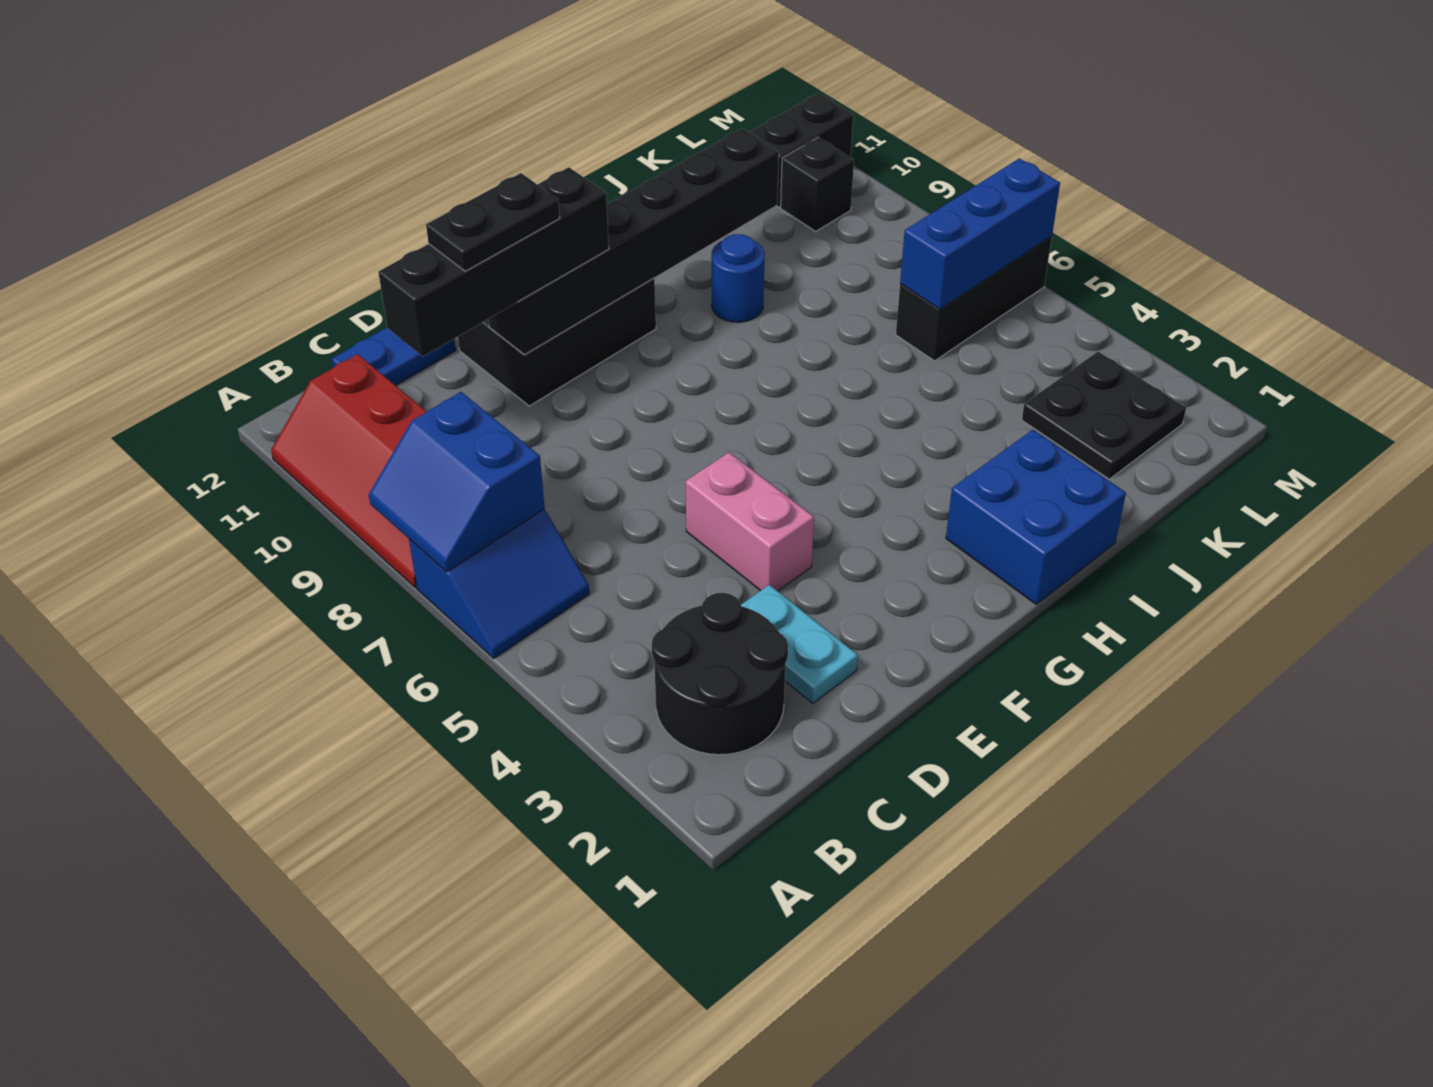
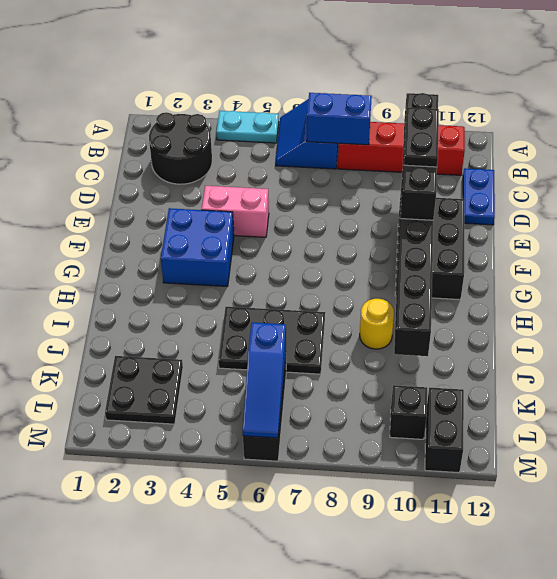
cyan plate D2:D3 level 1 -> cyan plate A4:A5 level 1
blue brick H1:I2 level 1 -> blue brick F3:G4 level 1
none -> black plate I5:J7 level 1
blue round brick I9 level 1 -> yellow round brick I9 level 1
blue brick K6:M6 level 2 -> blue slope K6:M6 level 2 top K

